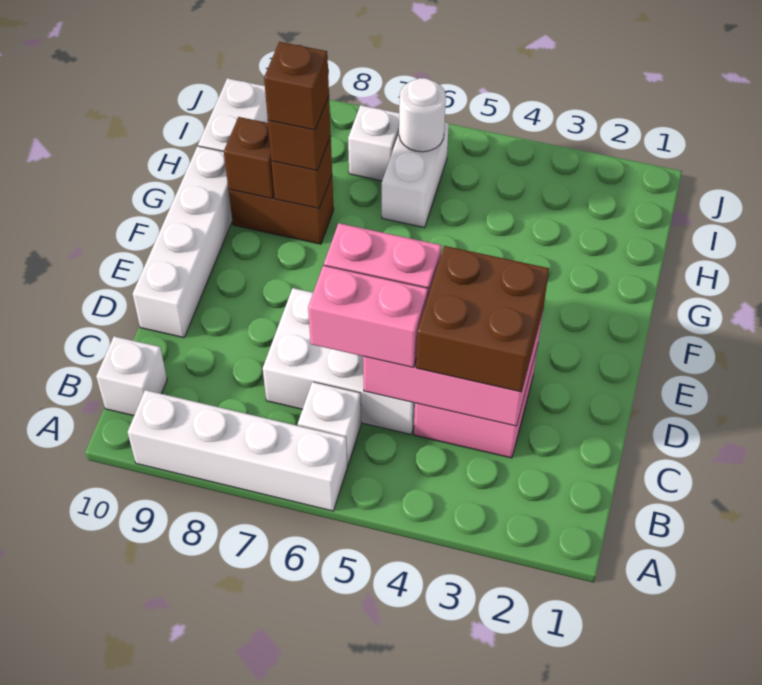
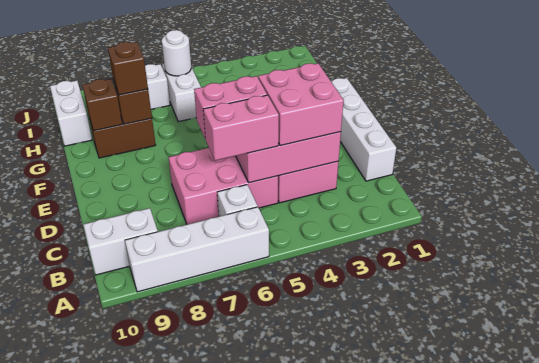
white brick B10 level 1 -> white brick B9:B10 level 1
brown brick C3:D4 level 3 -> pink brick C3:D4 level 3
white brick C5:D7 level 1 -> pink brick C5:D7 level 1
white brick D10:G10 level 1 -> white brick C1:F1 level 1
brown brick G8 level 4 -> none

